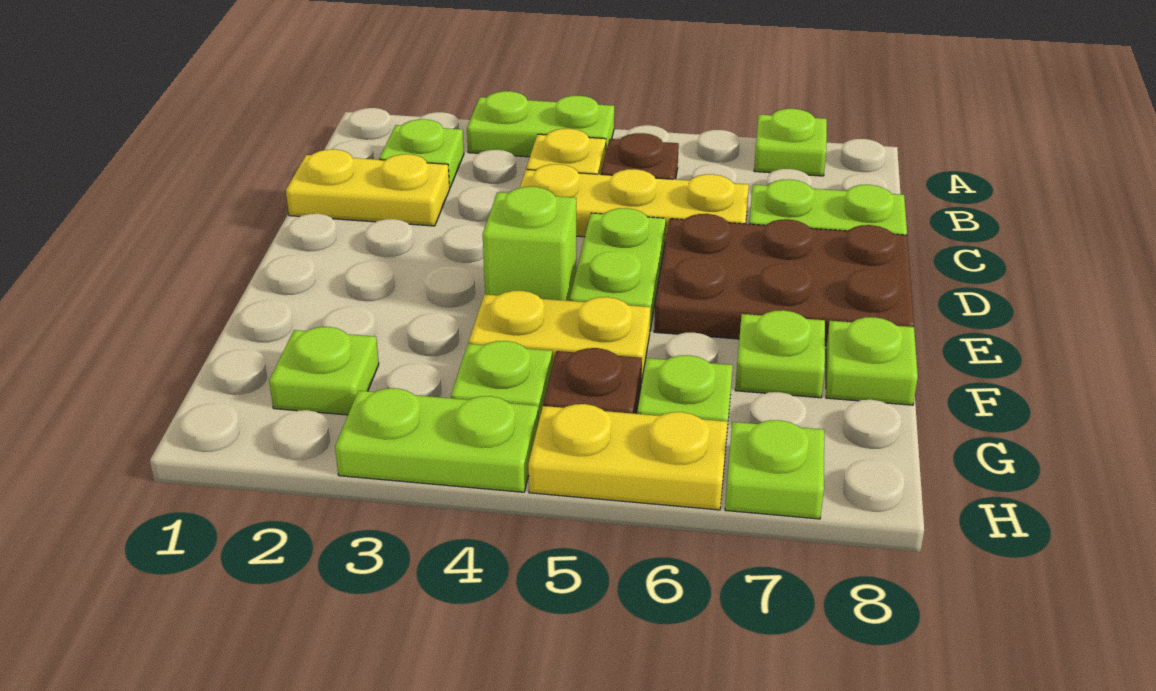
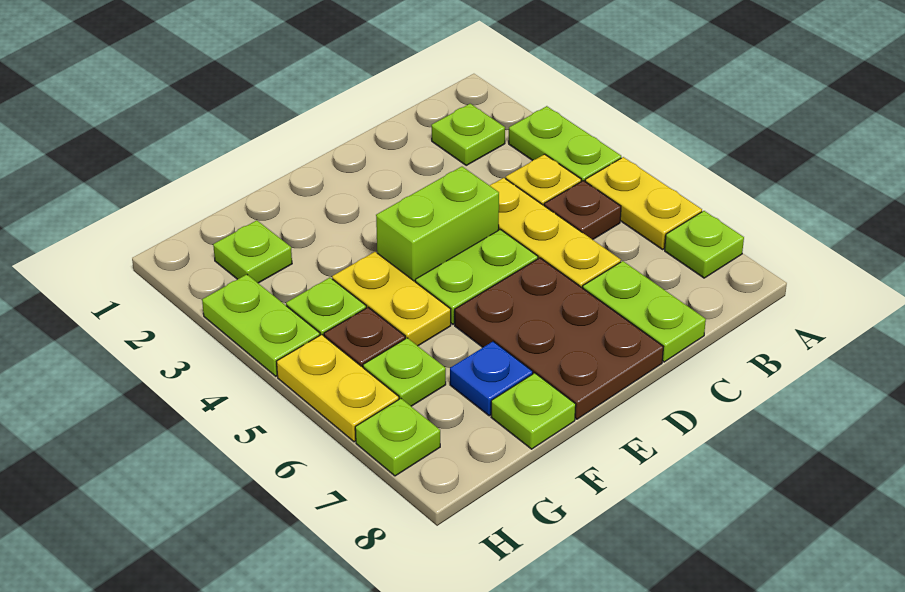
yellow plate C1:C2 level 1 -> yellow plate A5:A6 level 1
lime brick E4 level 1 -> lime brick D4:E4 level 1
lime plate F7 level 1 -> blue plate F7 level 1

